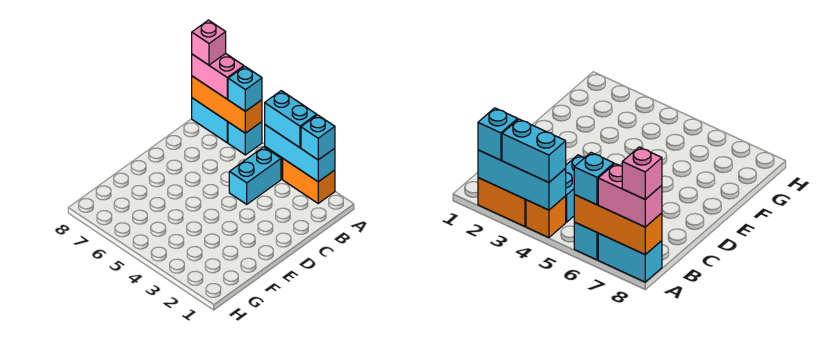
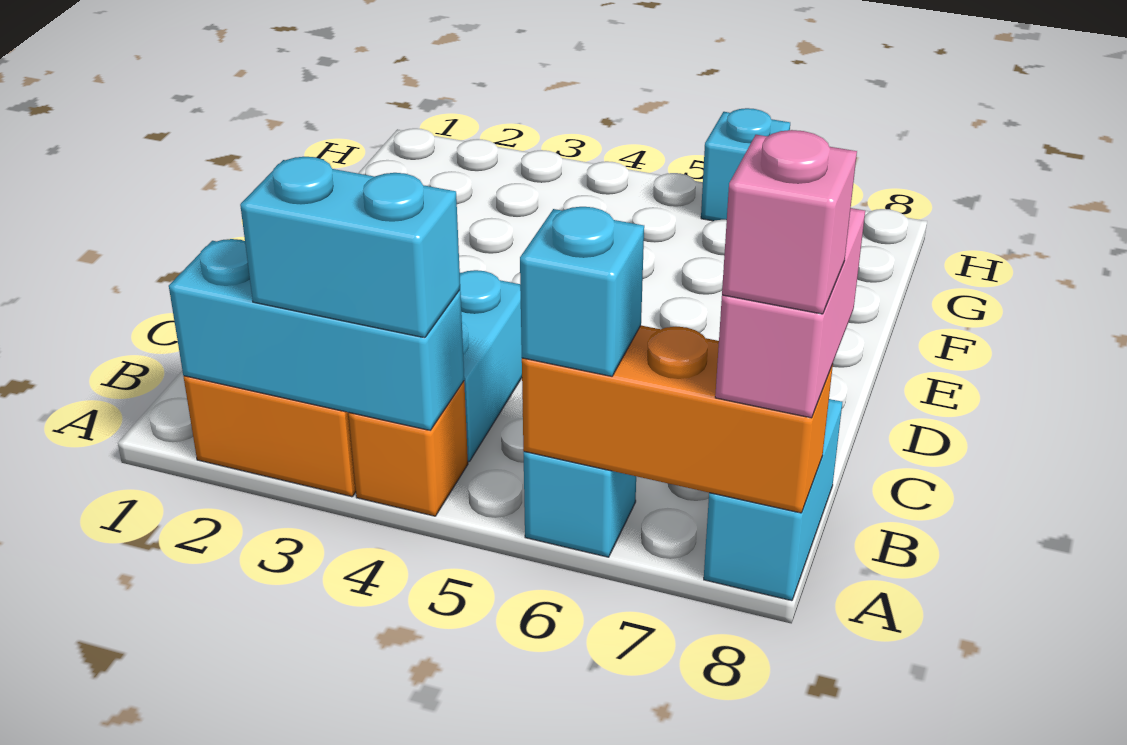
cyan brick A2 level 3 -> cyan brick H6 level 1
cyan brick A7:A8 level 1 -> cyan brick A8:B8 level 1
pink brick A7:A8 level 3 -> pink brick A8:B8 level 3

